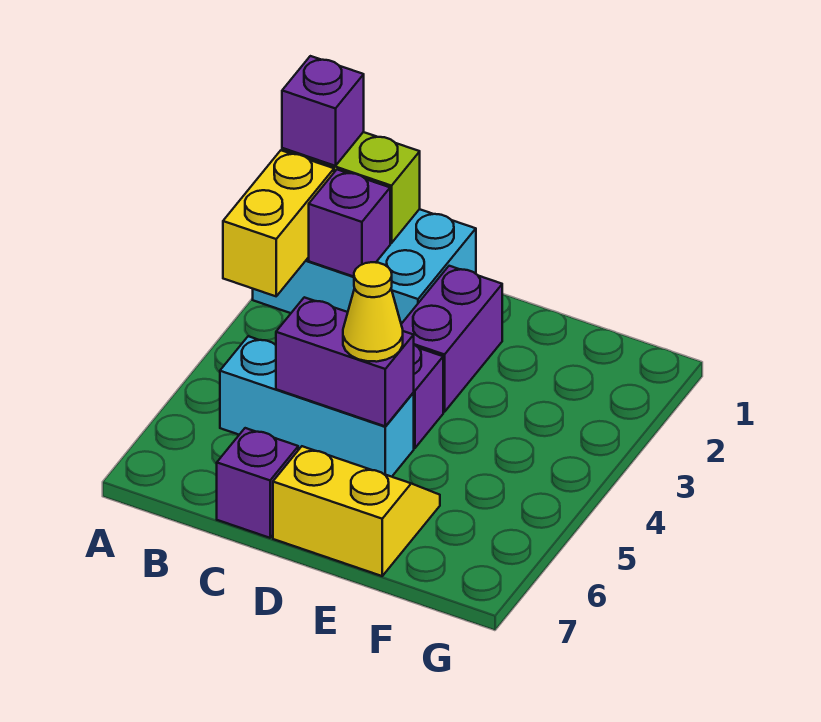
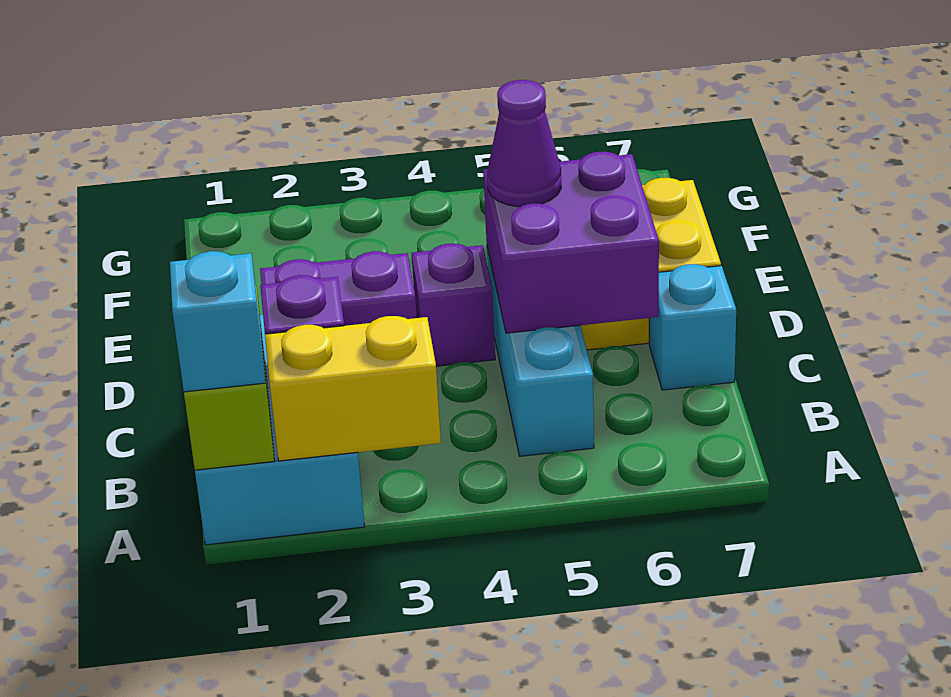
purple brick A1 level 3 -> cyan brick A1 level 3
purple brick C5:D5 level 2 -> purple brick C5:D6 level 2
purple brick C7 level 1 -> cyan brick C7 level 1
yellow cone D5 level 3 -> purple cone D5 level 3

